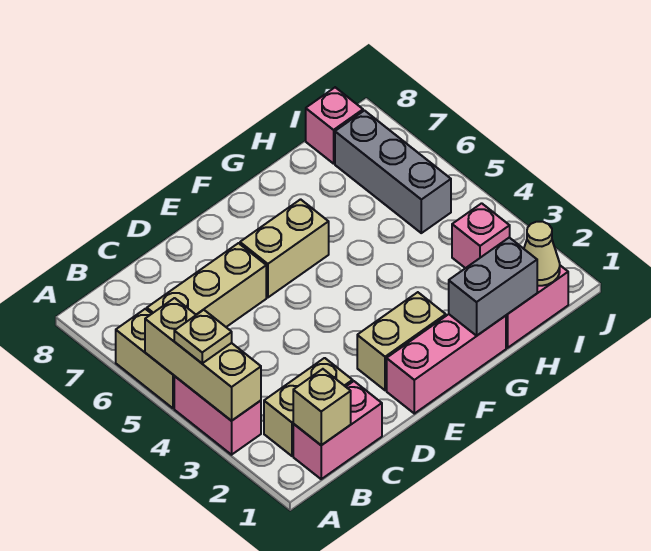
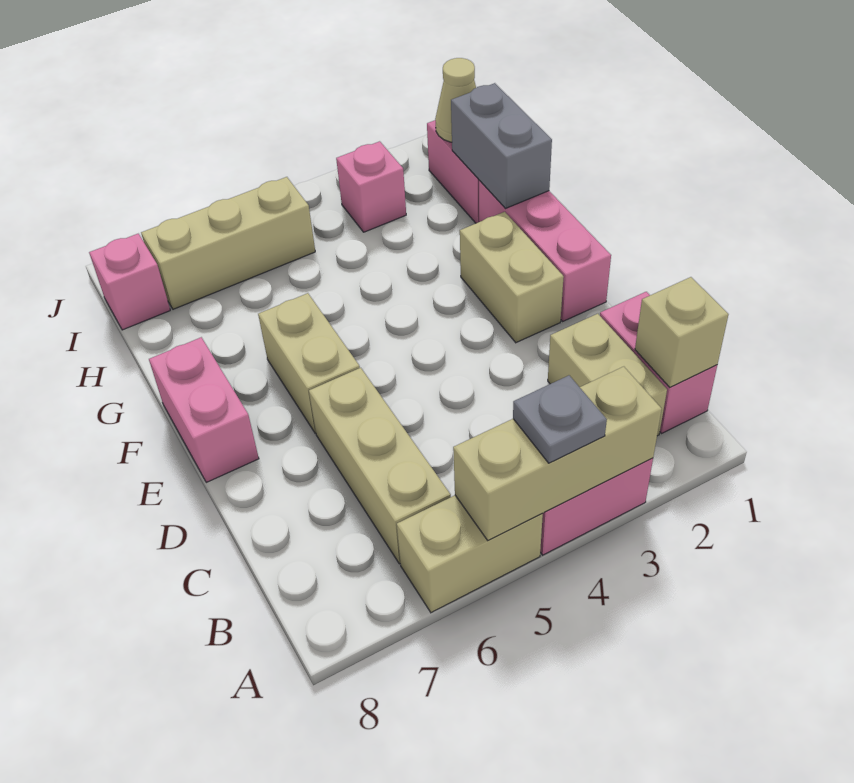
tan plate A4 level 3 -> grey plate A4 level 3
none -> pink brick E8:F8 level 1
grey brick I5:I7 level 1 -> tan brick I5:I7 level 1

